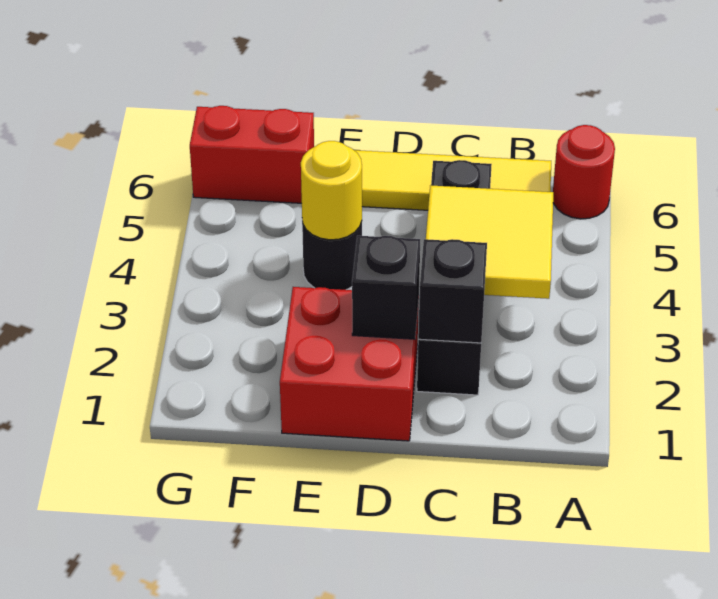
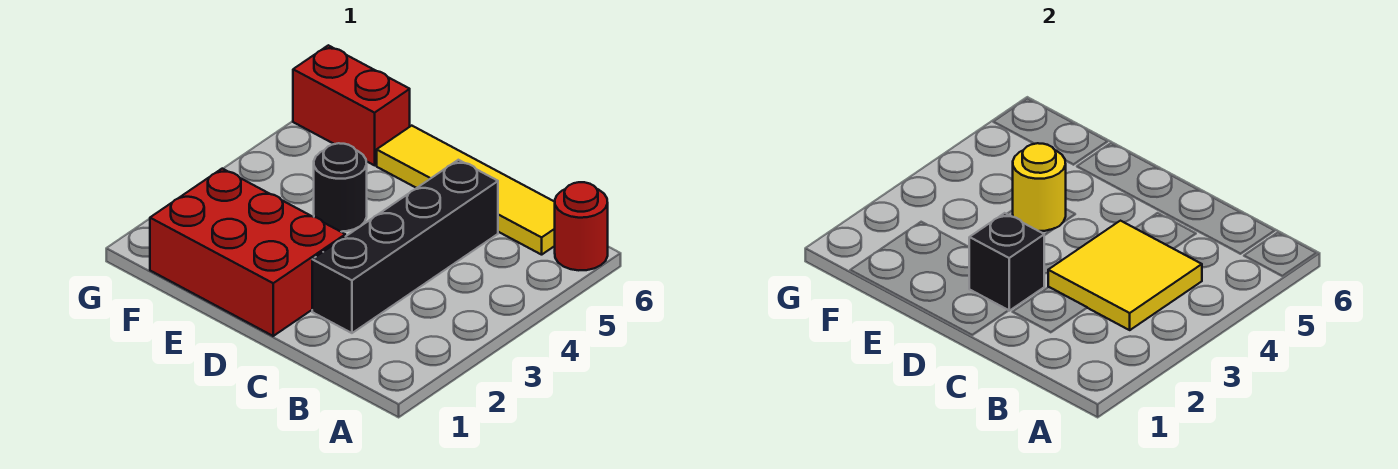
black brick C2 level 2 -> none
red brick D1:E2 level 1 -> red brick D1:F2 level 1

